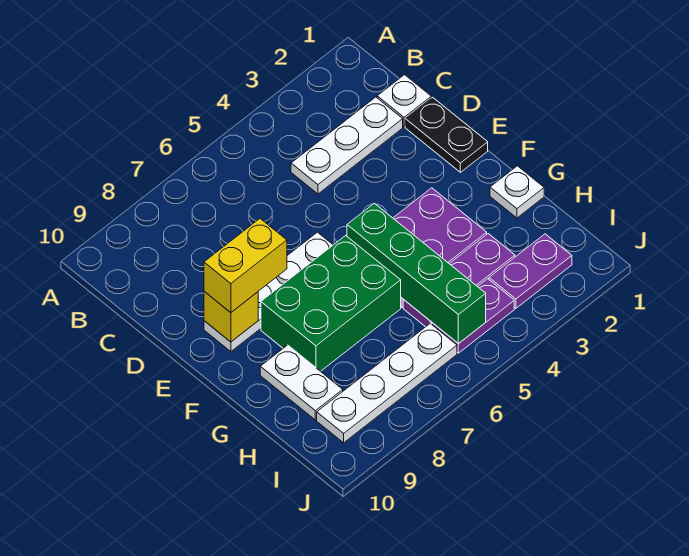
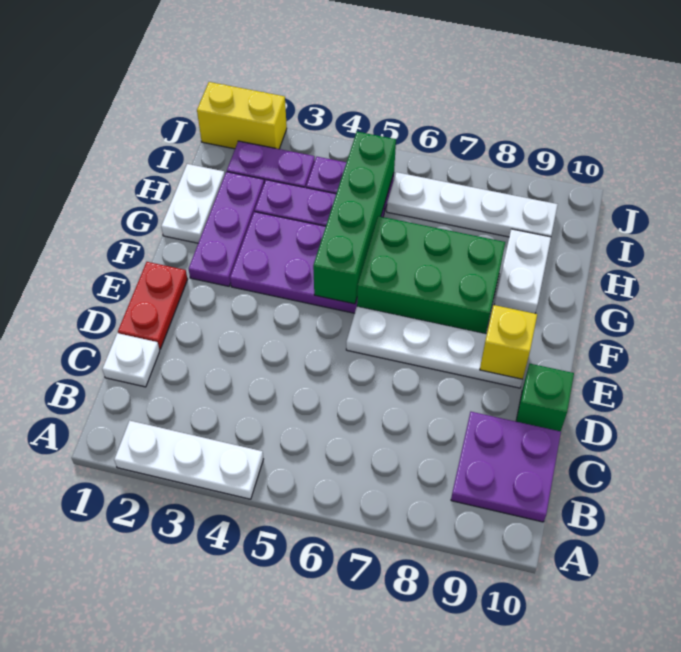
none -> purple plate B9:C10 level 1
white plate C2:C4 level 1 -> white plate A2:A4 level 1
black plate D1:E1 level 1 -> red plate D1:E1 level 1
none -> green brick D10 level 1
yellow brick E8:E9 level 3 -> yellow brick J1:J2 level 1
none -> purple plate F2:H2 level 1
white plate G1 level 1 -> white plate G1:H1 level 1

